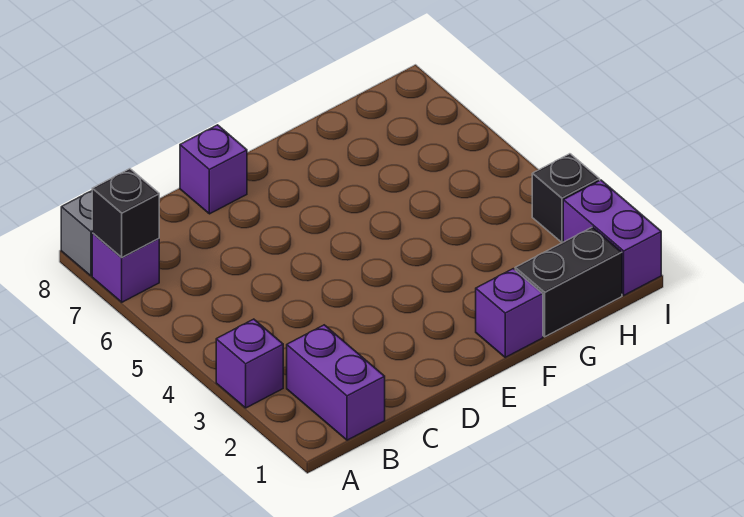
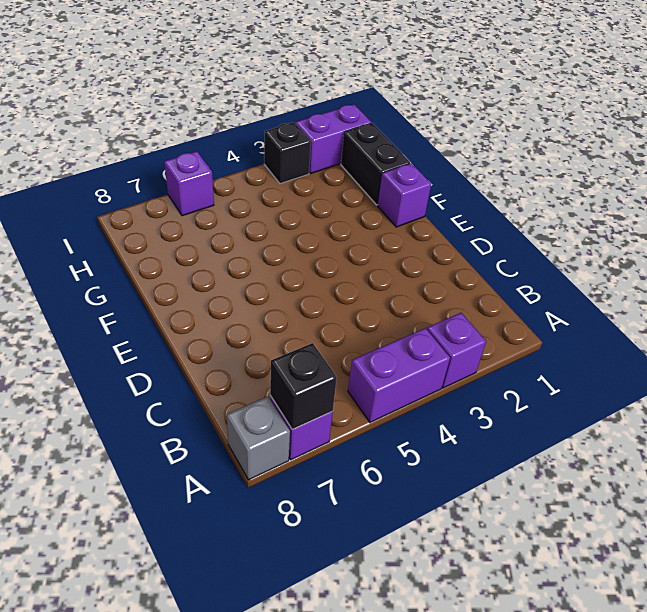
purple brick B1:B2 level 1 -> purple brick A4:A5 level 1
purple brick D8 level 1 -> purple brick I6 level 1

